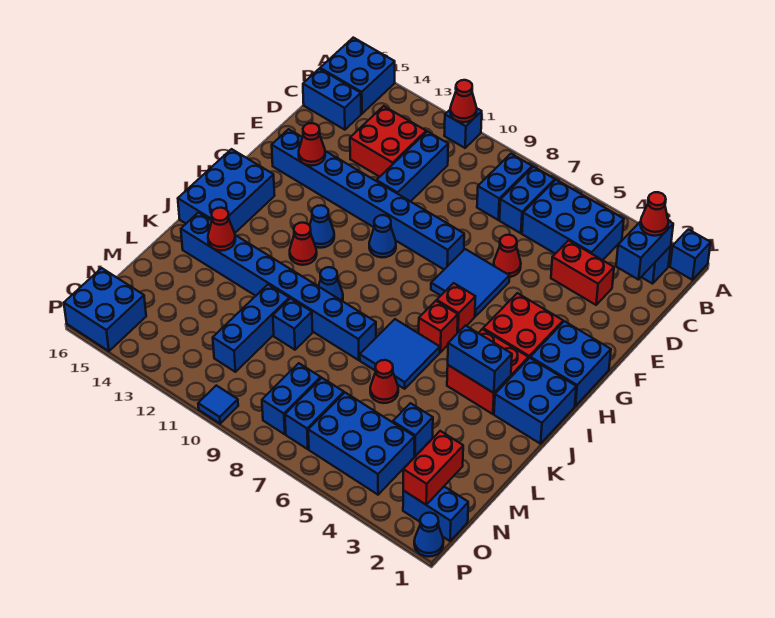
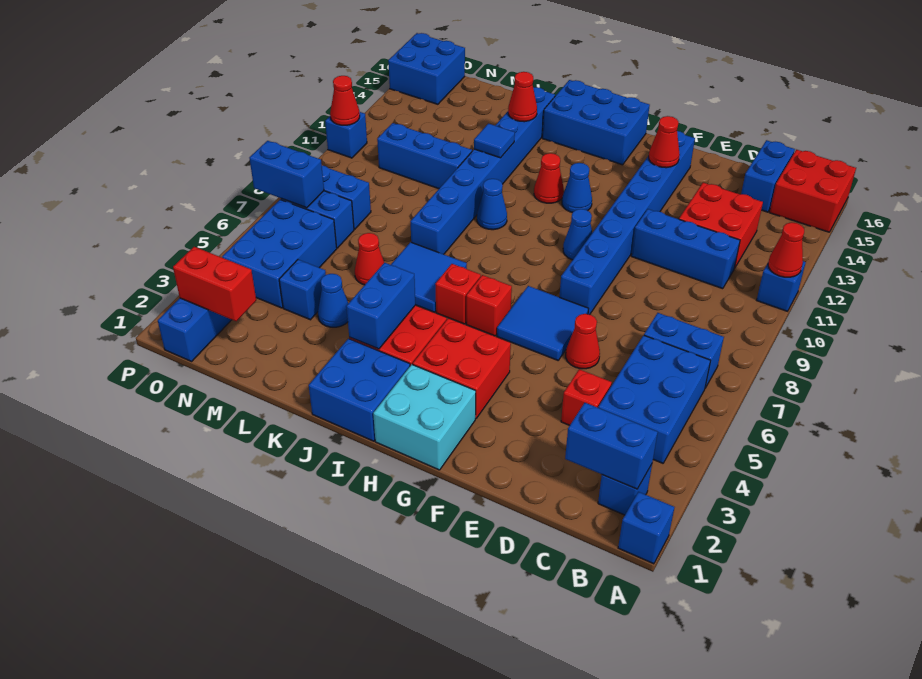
blue brick A15:B16 level 1 -> red brick A15:B16 level 1
red cone B2 level 3 -> red cone P11 level 2
blue brick B8:C8 level 1 -> blue brick O7:P7 level 2
red brick D3:D4 level 1 -> red brick D4 level 1
blue brick G1:H2 level 1 -> cyan brick G1:H2 level 1
blue brick L10 level 1 -> blue brick P11 level 1
blue cone P1 level 1 -> blue cone L4 level 1
blue tile P10 level 1 -> blue tile K12 level 2

